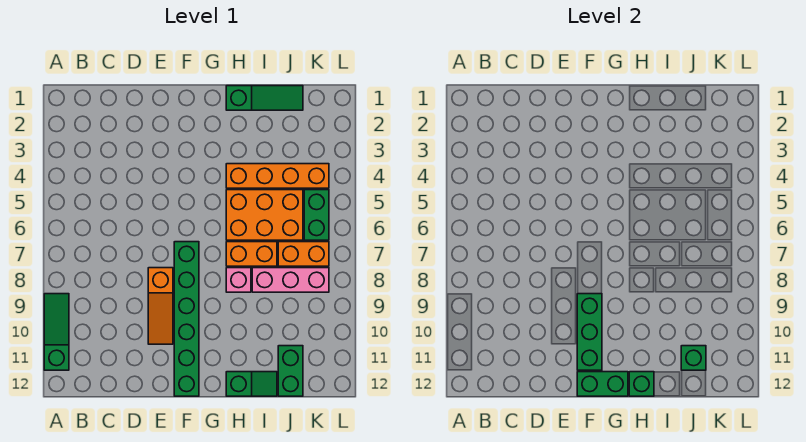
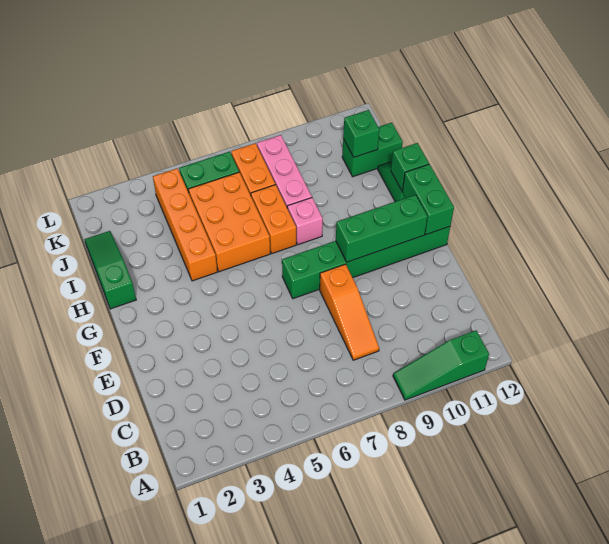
orange slope E8:E10 level 1 top 8 -> orange slope C8:E8 level 1 top E

